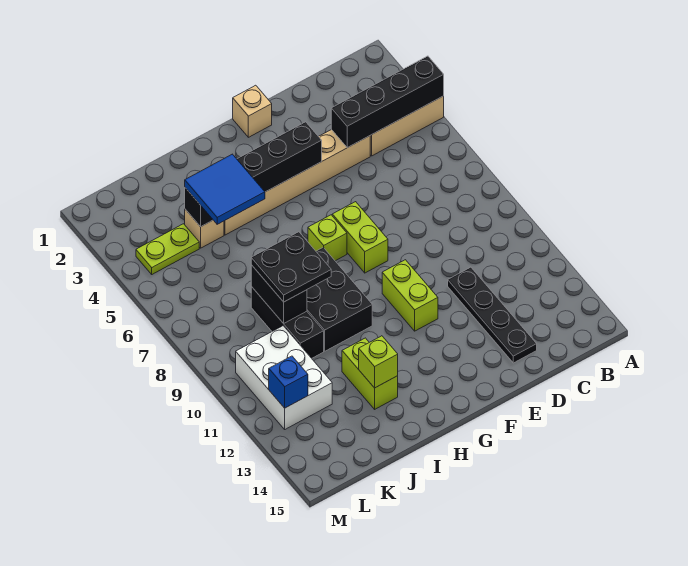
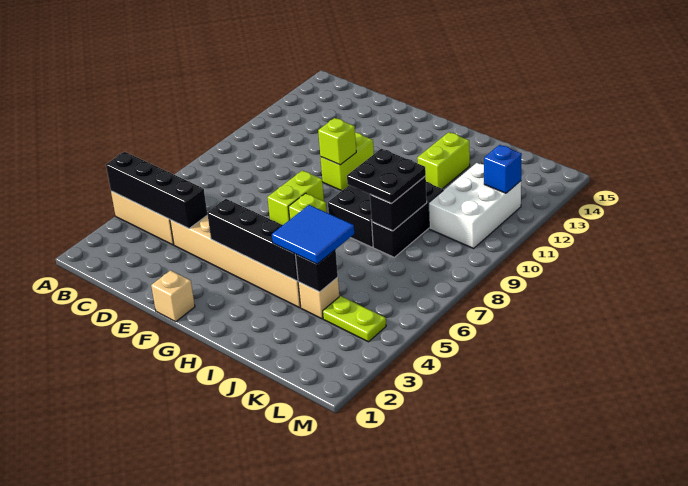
black plate D11:D14 level 1 -> none
lime brick I13 level 2 -> lime brick F10 level 2

